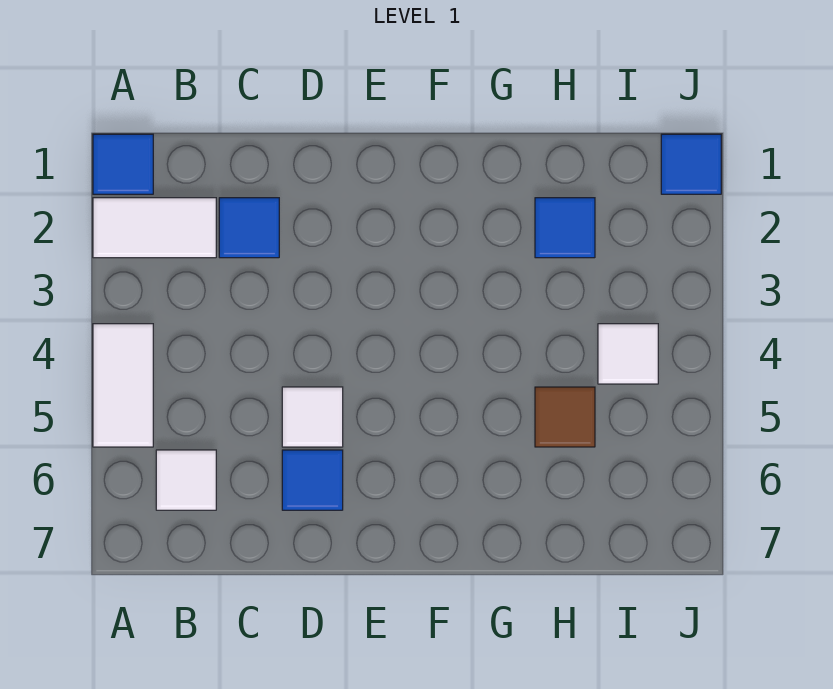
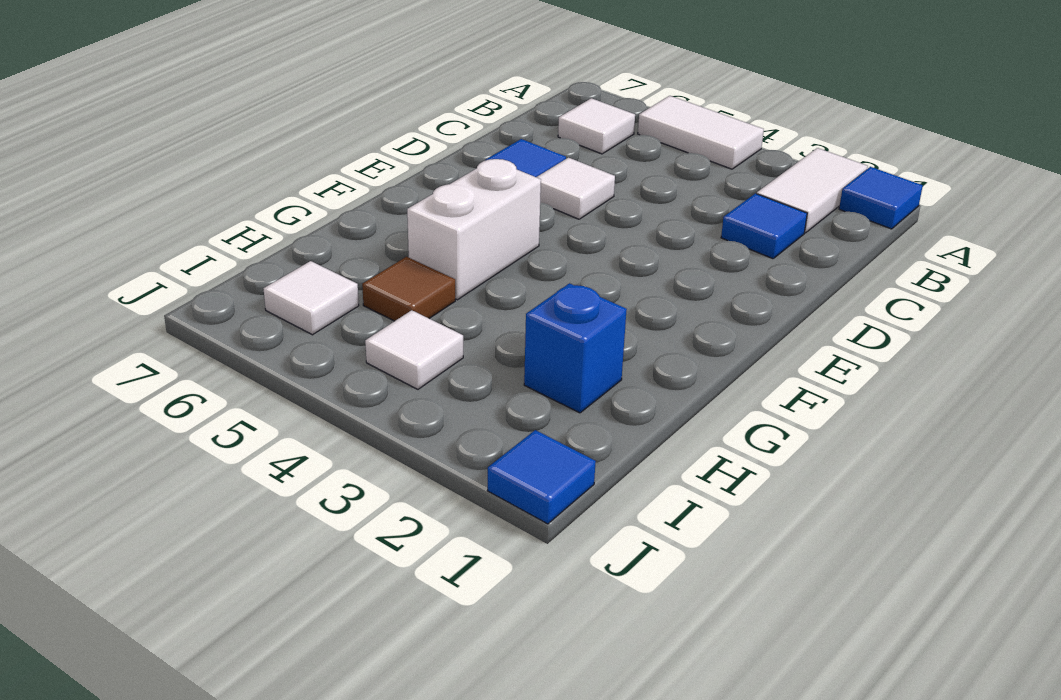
none -> white brick F5:G5 level 1
blue tile H2 level 1 -> blue brick H2 level 1
none -> white tile I6 level 1

